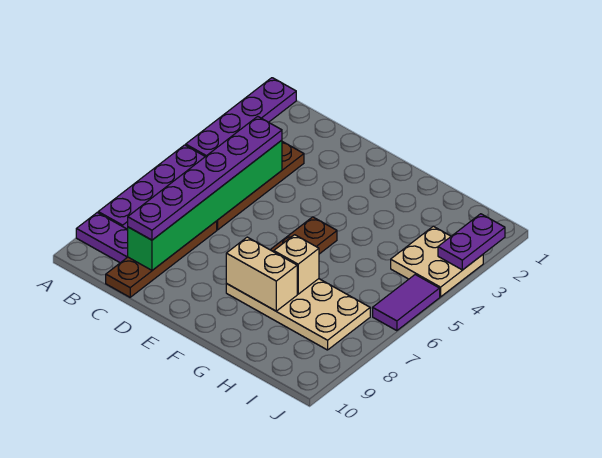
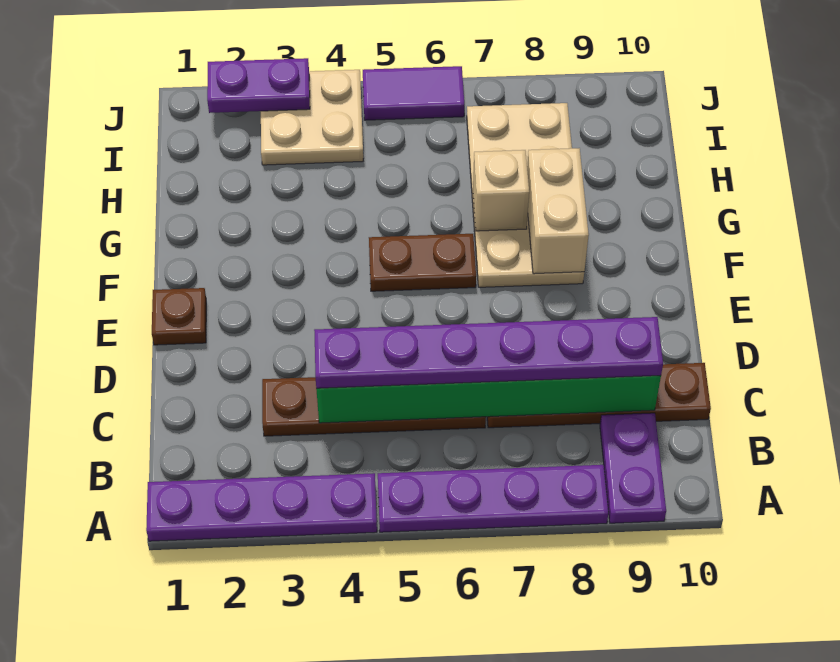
none -> brown plate E1 level 1

